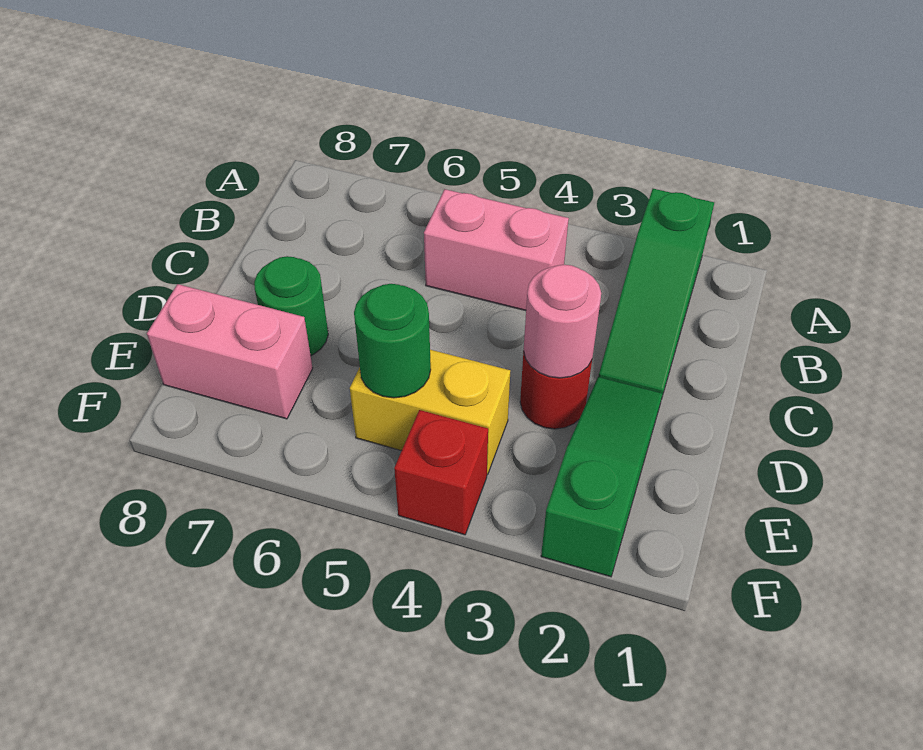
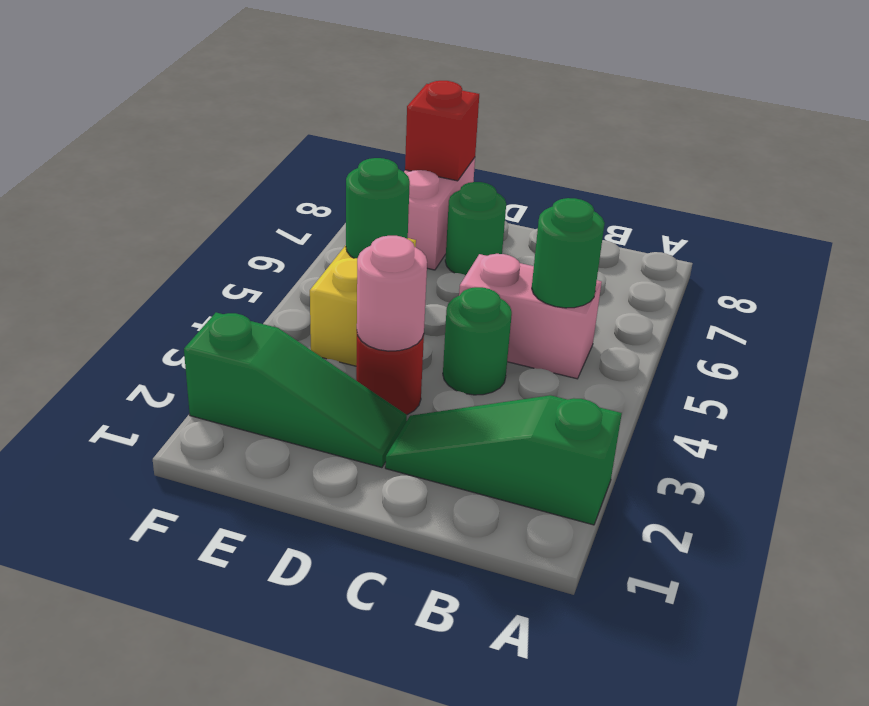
pink brick B4:B5 level 1 -> pink brick B5:C5 level 1
none -> green round brick B5 level 2
none -> green round brick C4 level 1
red brick F4 level 1 -> red brick E8 level 2

